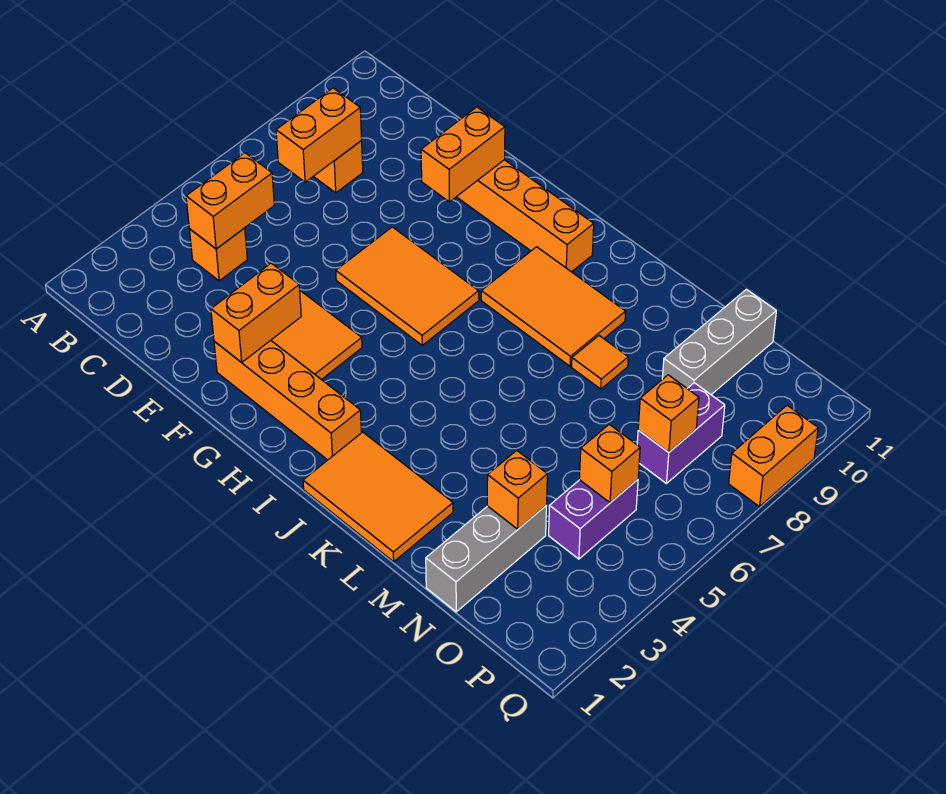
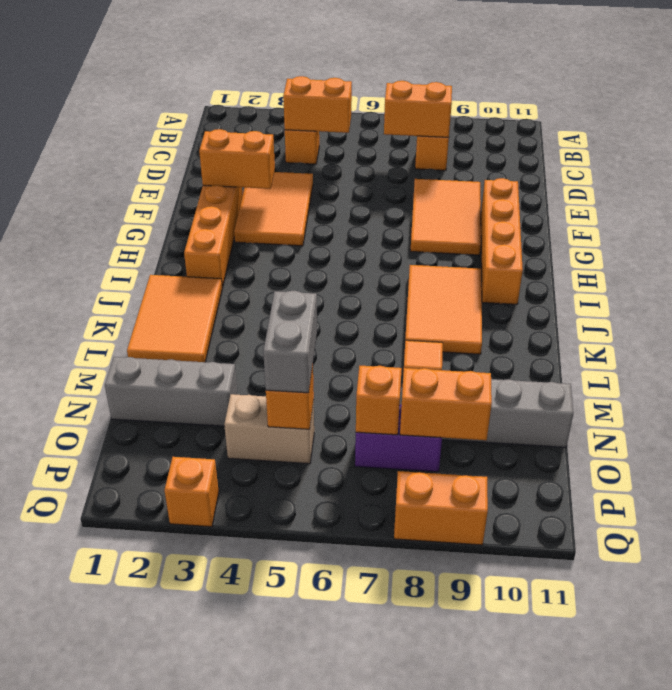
orange tile F6:H7 level 1 -> orange tile E8:G9 level 1
orange brick F9:F10 level 2 -> orange brick O8:O9 level 2
orange brick N3 level 2 -> orange brick Q3 level 1
none -> grey brick N5:O5 level 3
purple brick O4:O5 level 1 -> tan brick O4:O5 level 1

